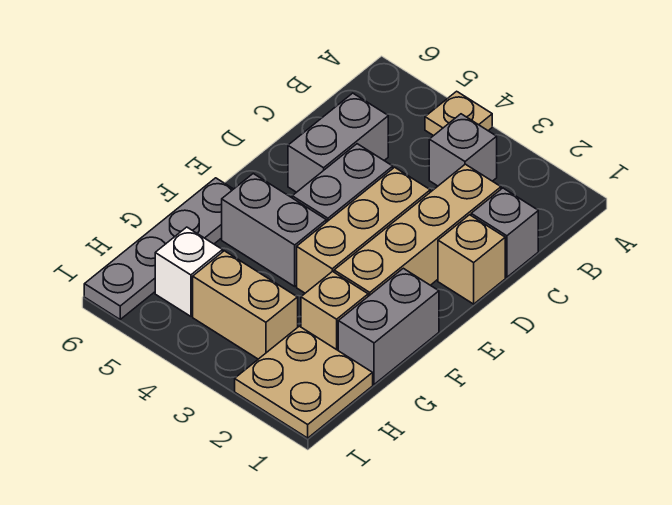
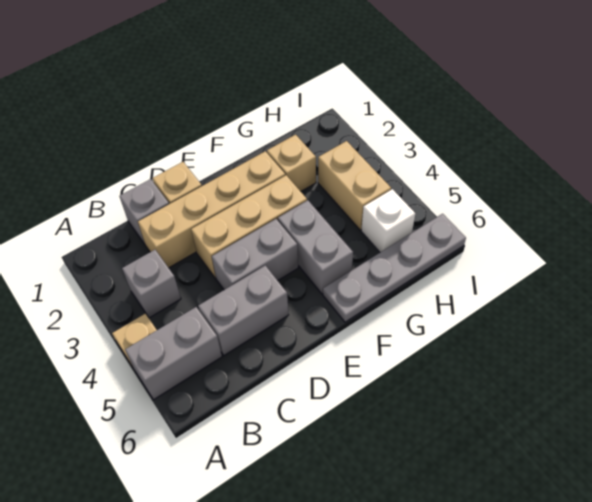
grey brick F1:G1 level 1 -> grey brick A5:B5 level 1
tan plate H1:I2 level 1 -> none

